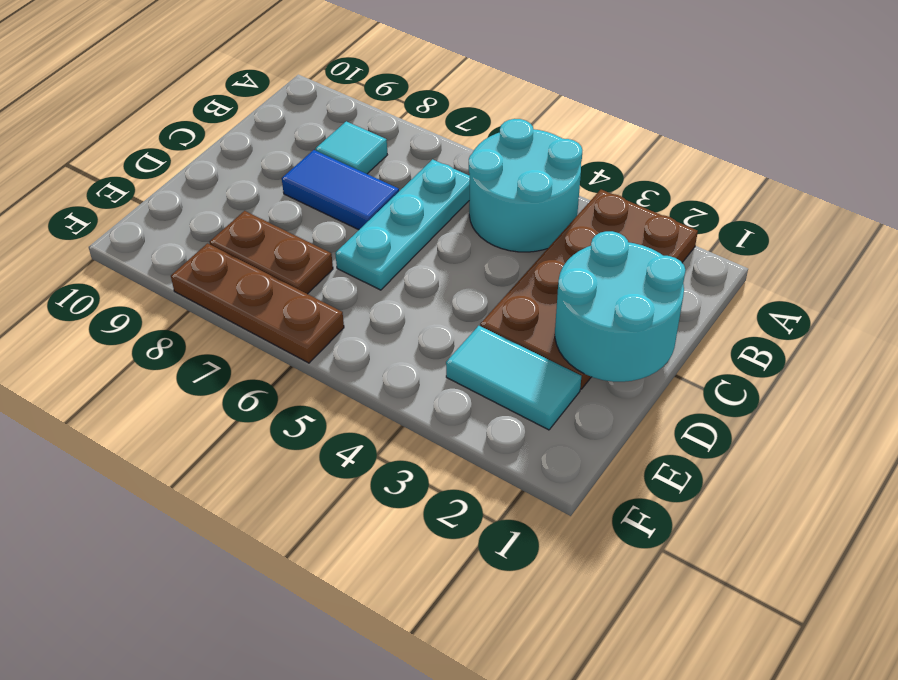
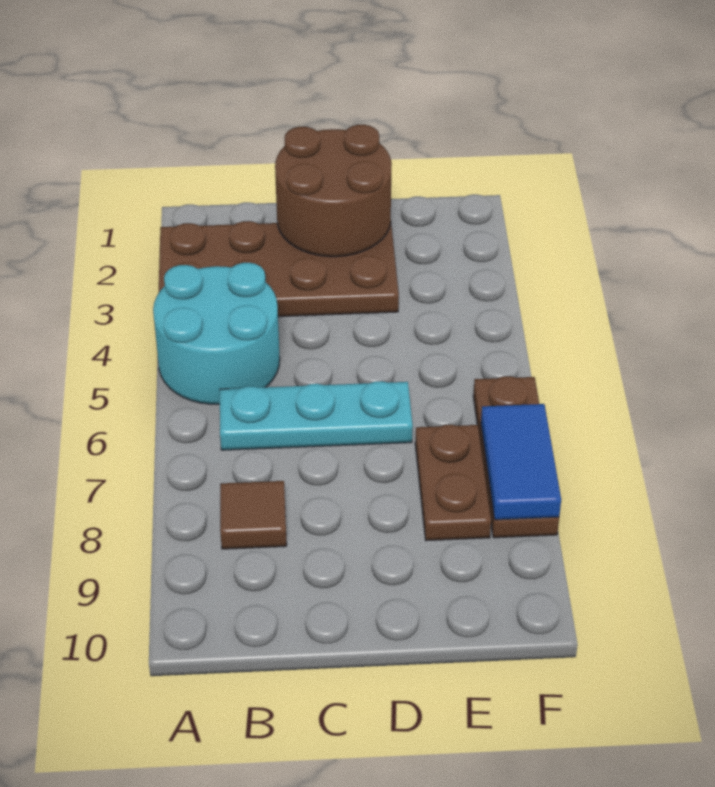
cyan tile B8 level 1 -> brown tile B8 level 1
cyan round brick C1:D2 level 2 -> brown round brick C1:D2 level 2
blue tile C7:C8 level 1 -> blue tile F7:F8 level 2
cyan tile E2:E3 level 1 -> none

